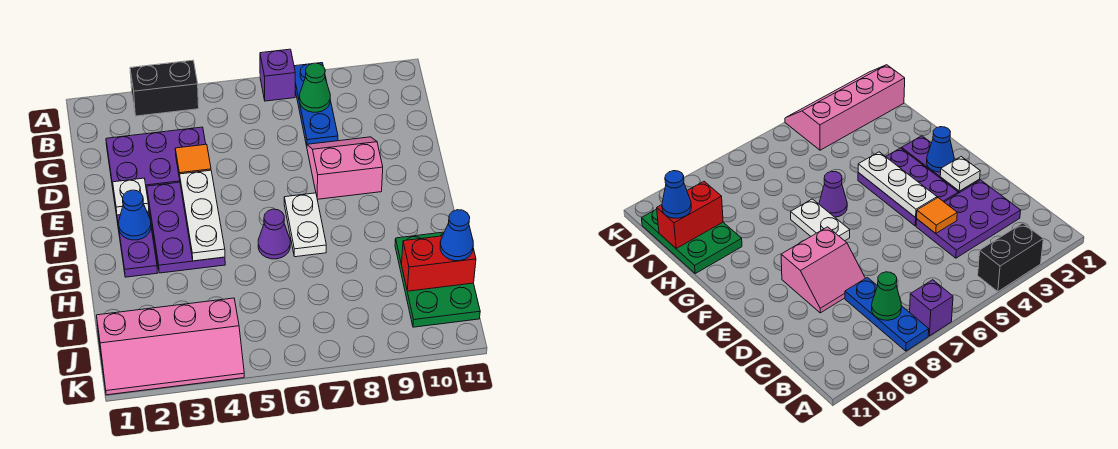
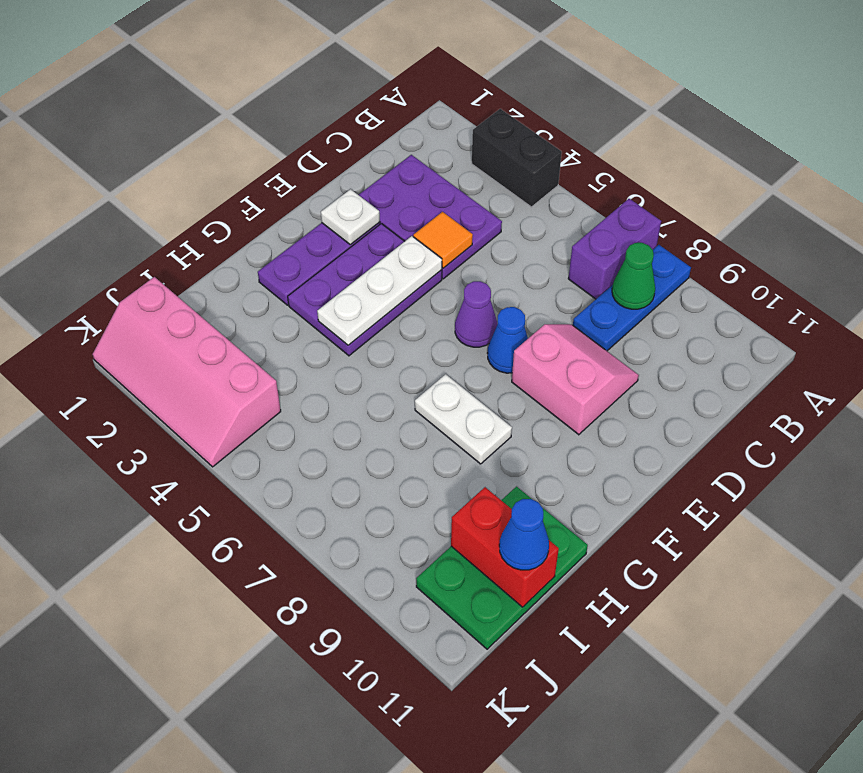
purple brick A7 level 1 -> purple brick A7:B7 level 1
blue cone F2 level 2 -> blue cone E7 level 1
white plate F7:G7 level 1 -> white plate G7:G8 level 1
purple cone G6 level 1 -> purple cone E6 level 1

